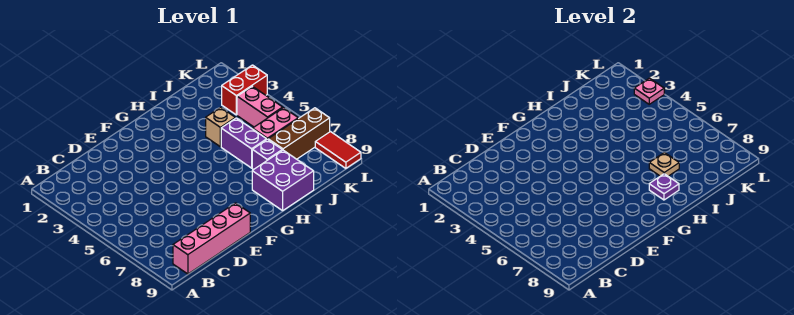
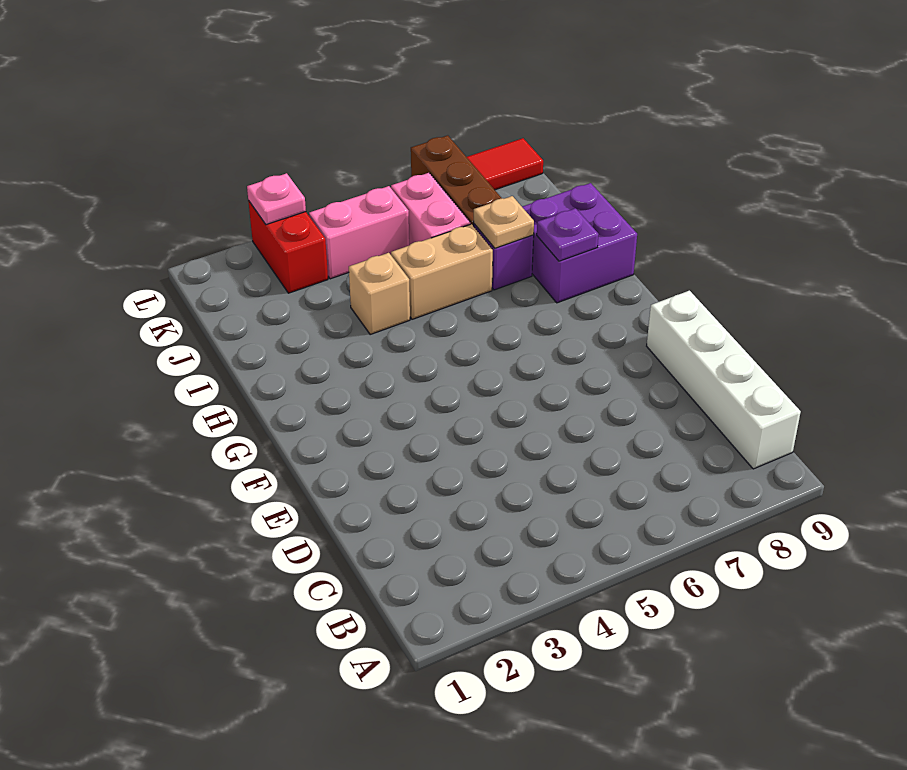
pink brick B9:E9 level 1 -> white brick B9:E9 level 1
purple brick I5:I6 level 1 -> tan brick I5:I6 level 1

